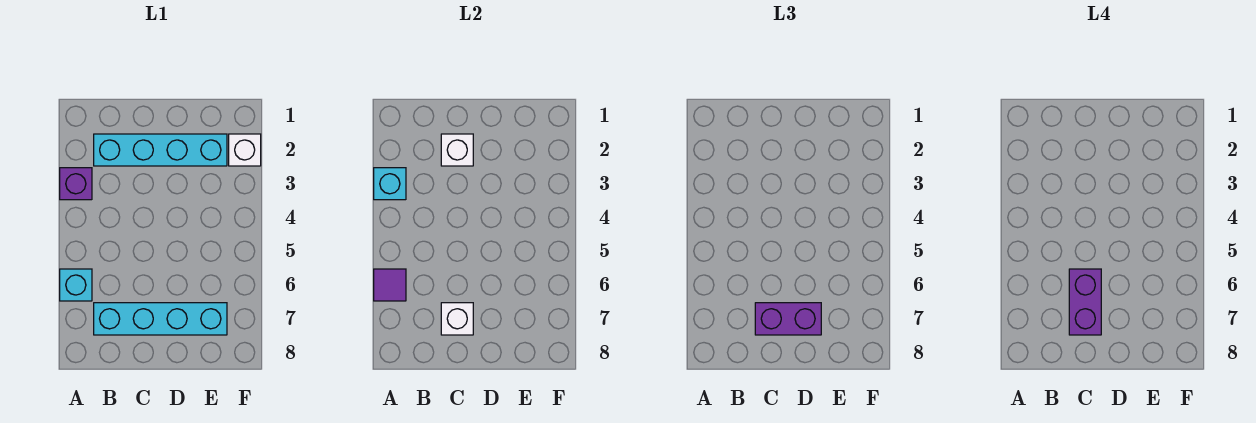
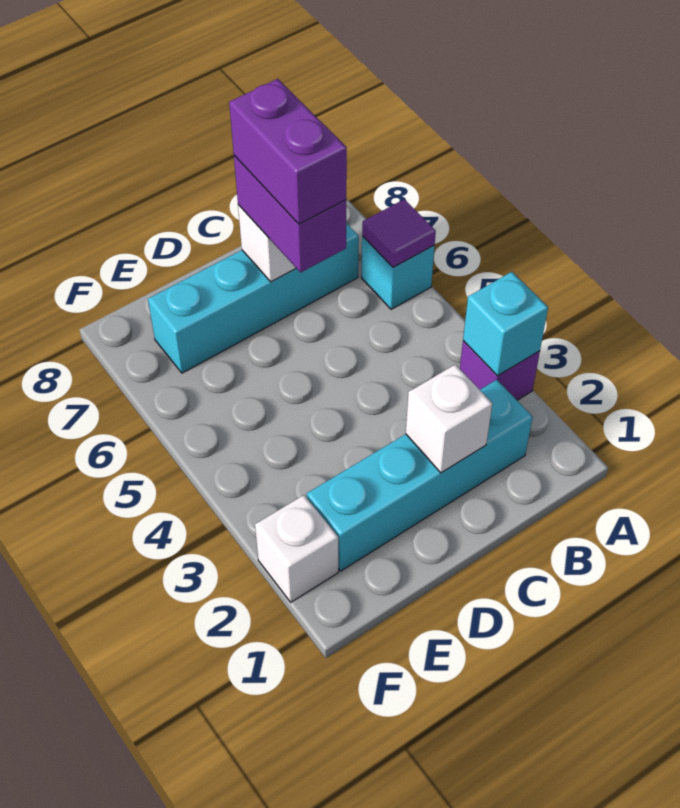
purple brick C7:D7 level 3 -> purple brick C6:C7 level 3

